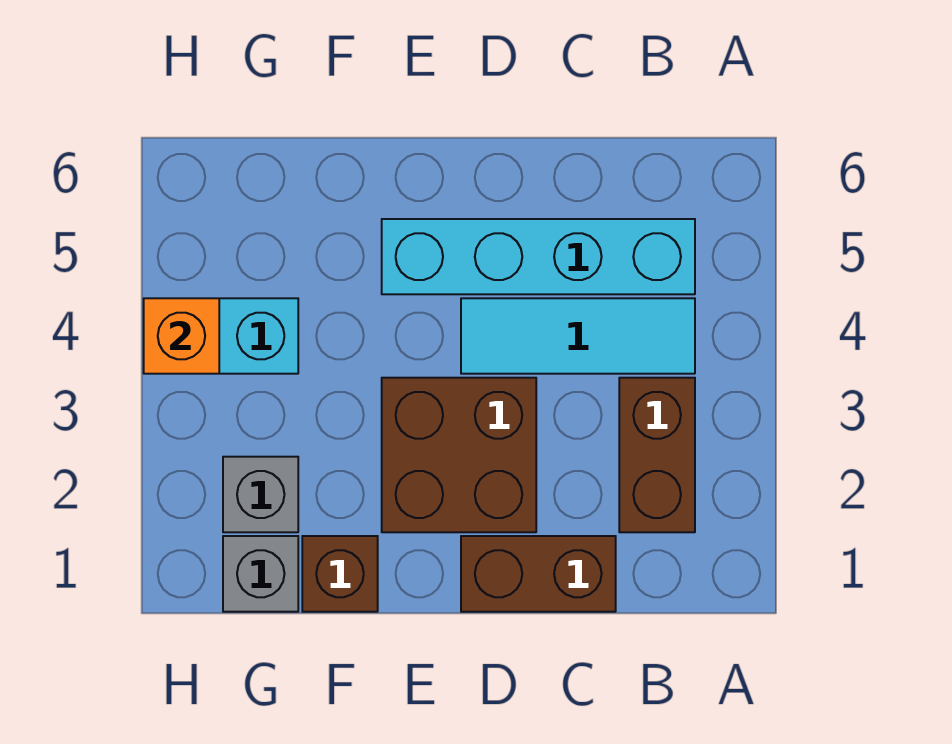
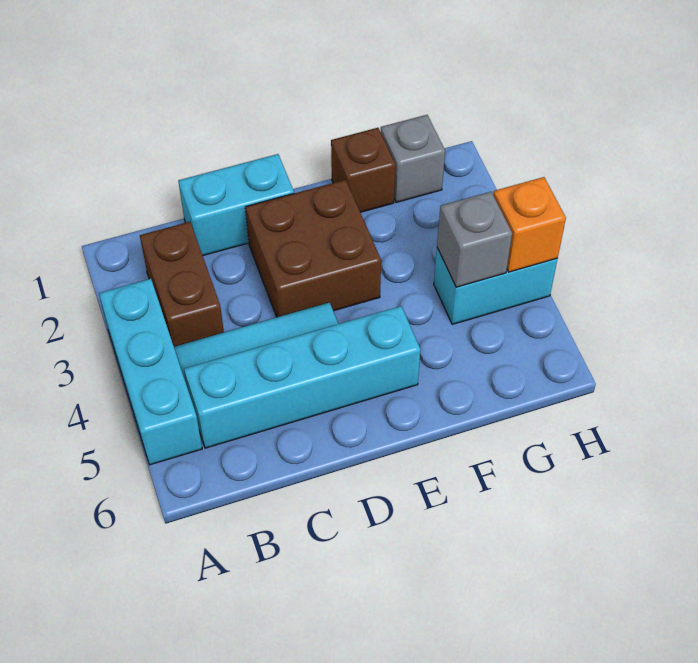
none -> cyan brick A3:A5 level 1
brown brick C1:D1 level 1 -> cyan brick C1:D1 level 1
grey brick G2 level 1 -> grey brick G4 level 2

